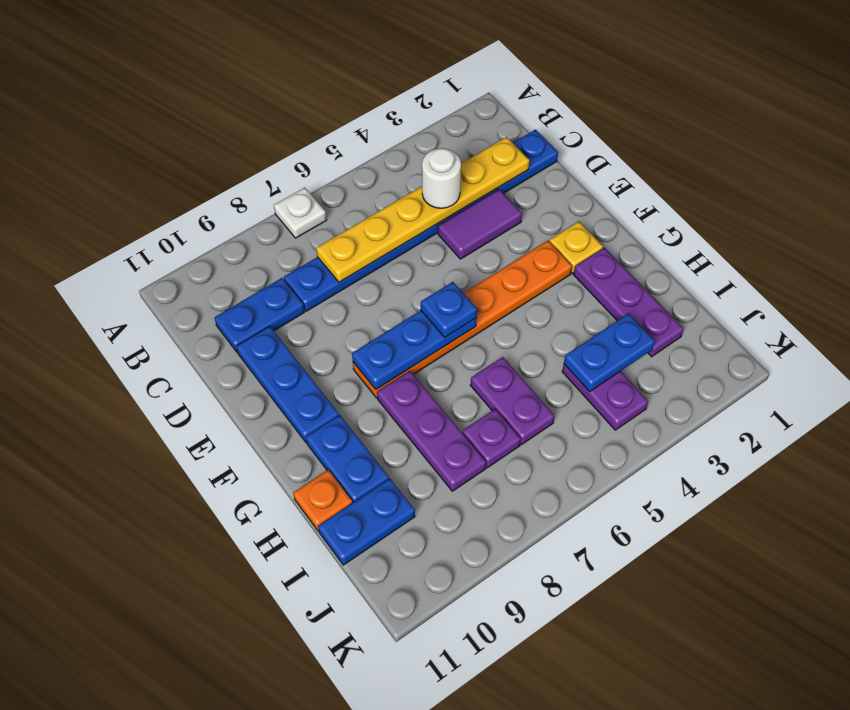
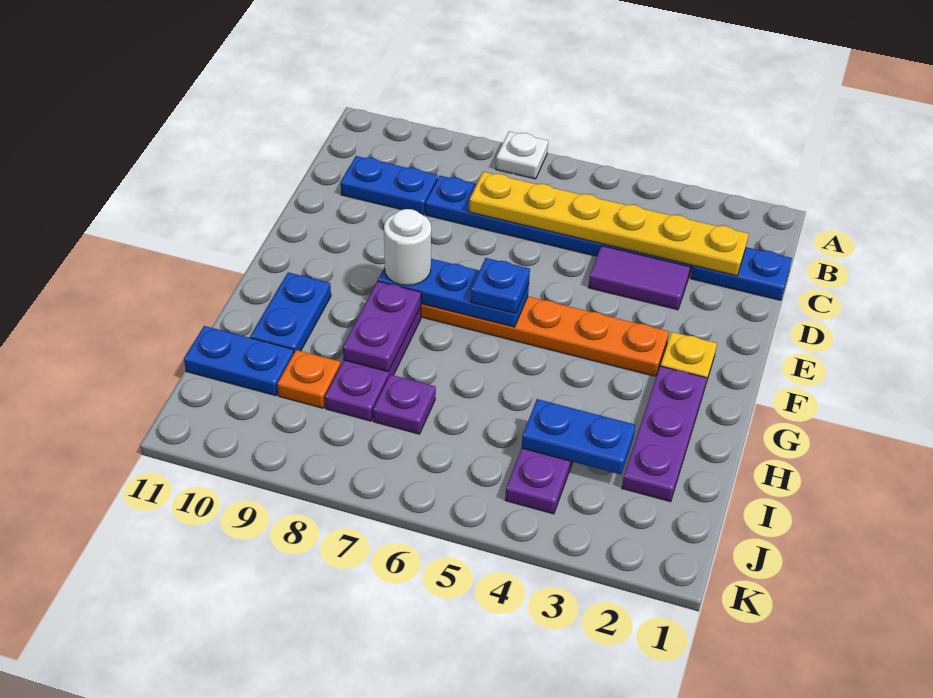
white round brick C4 level 3 -> white round brick F8 level 3
blue plate D10:F10 level 1 -> none
purple plate H6:I6 level 1 -> purple plate G8:H8 level 2
orange plate H11 level 1 -> orange plate I9 level 1

